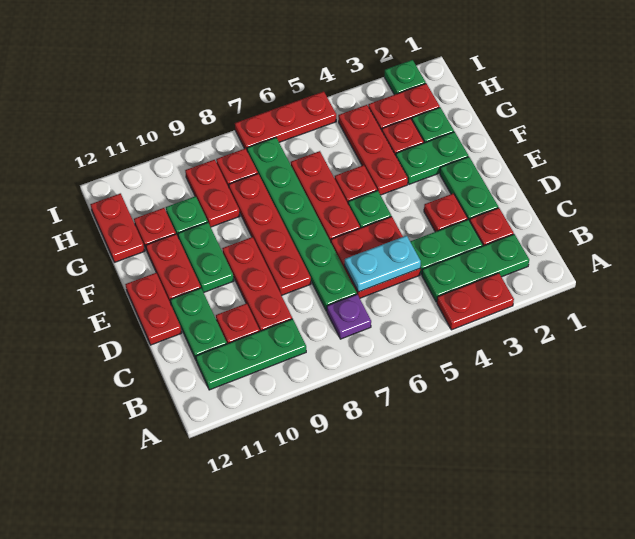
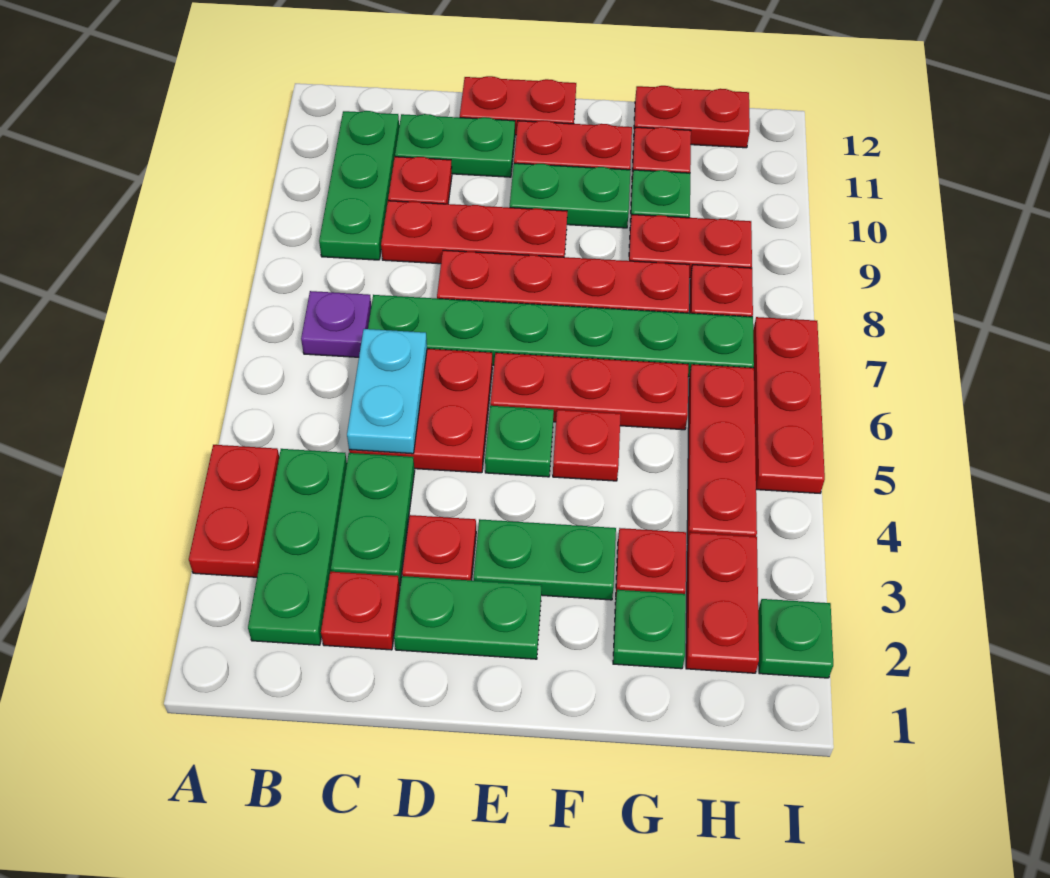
green plate F2:F3 level 1 -> green plate E3:F3 level 1
red plate F4:H4 level 1 -> red plate H4:H6 level 1

